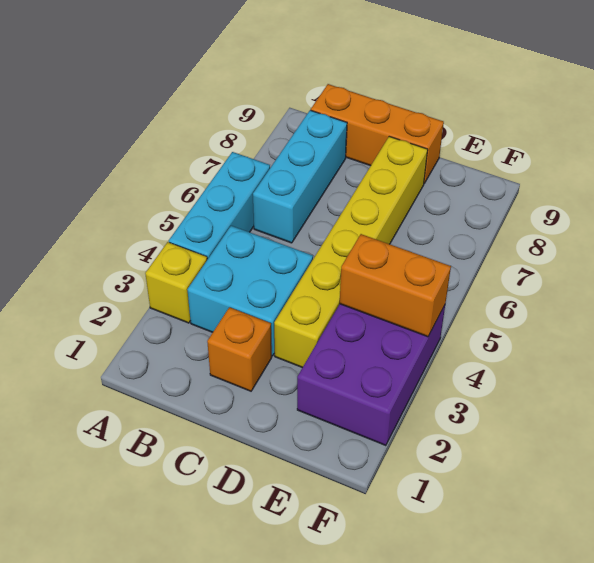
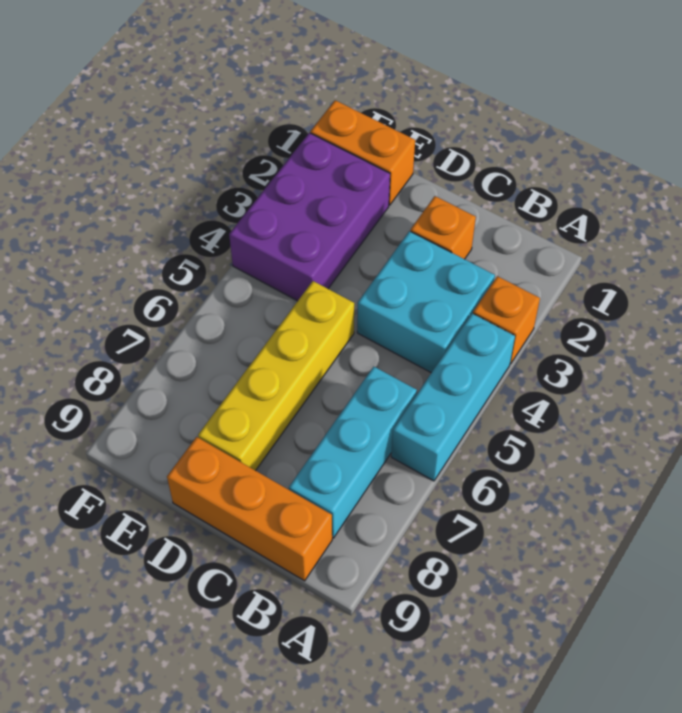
yellow brick A3 level 1 -> orange brick A3 level 1
yellow brick D3:D8 level 1 -> yellow brick D5:D8 level 1
orange brick E4:F4 level 2 -> orange brick E1:F1 level 1

